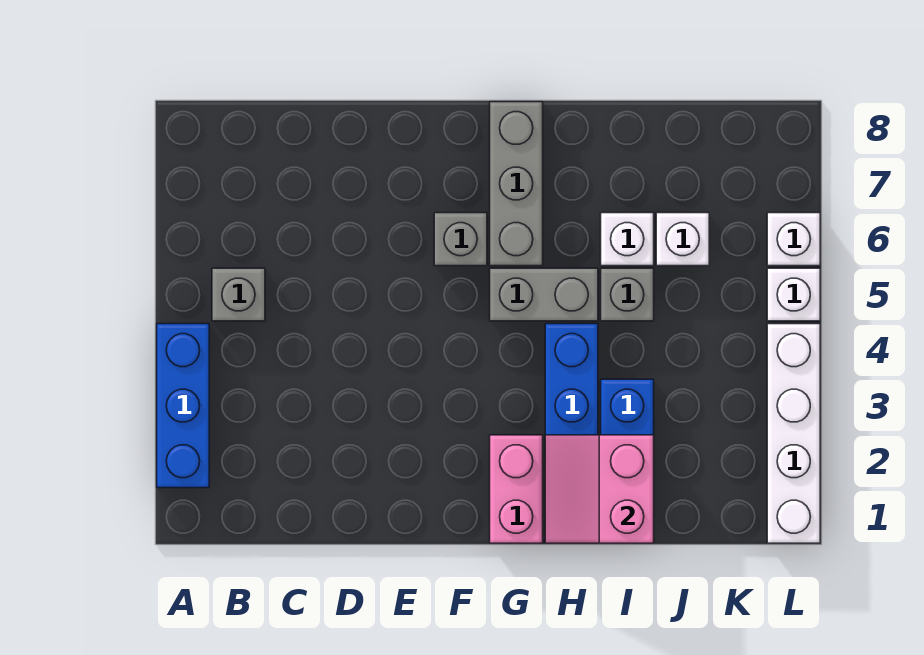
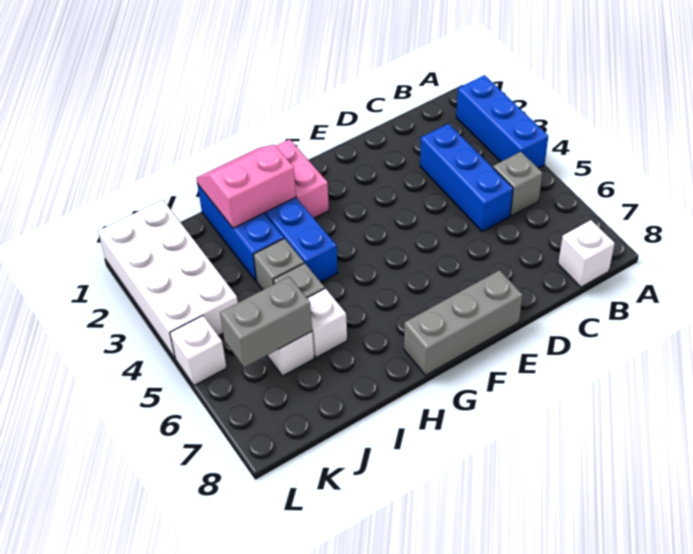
none -> blue brick C3:C5 level 1
grey brick F6 level 1 -> grey brick I4 level 1
grey brick G5:H5 level 1 -> grey brick J6:K6 level 2
grey brick G6:G8 level 1 -> grey brick E8:G8 level 1
pink slope H1:I2 level 2 top I -> pink slope H1:I2 level 2 top 2
white brick L1:L4 level 1 -> white brick K1:L4 level 1
white brick L6 level 1 -> white brick B8 level 1

